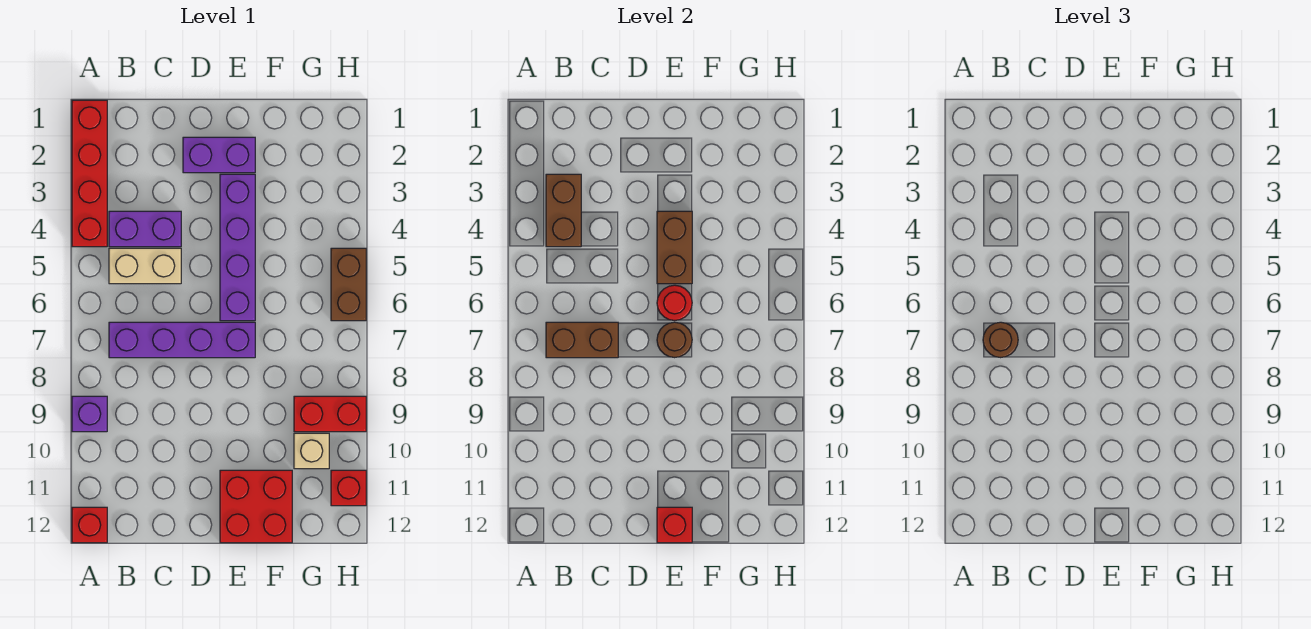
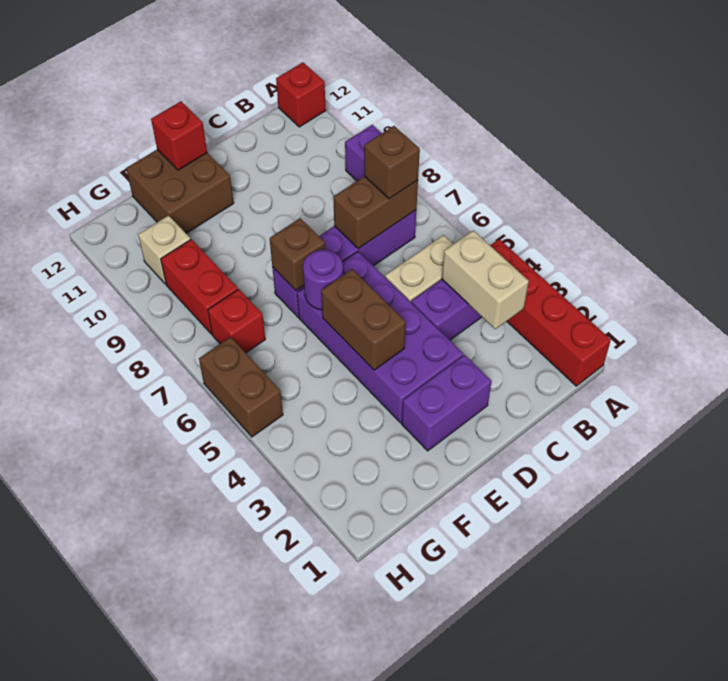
brown brick B3:B4 level 2 -> tan brick B3:B4 level 2
brown round brick B7 level 3 -> brown brick B7 level 3
purple brick E3:E6 level 1 -> purple brick D3:E6 level 1
red round brick E6 level 2 -> purple round brick E6 level 2
brown round brick E7 level 2 -> brown brick E7 level 2
red brick E11:F12 level 1 -> brown brick E11:F12 level 1
red brick G9:H9 level 1 -> red brick G8:G9 level 1
red brick H11 level 1 -> red brick G7 level 1

